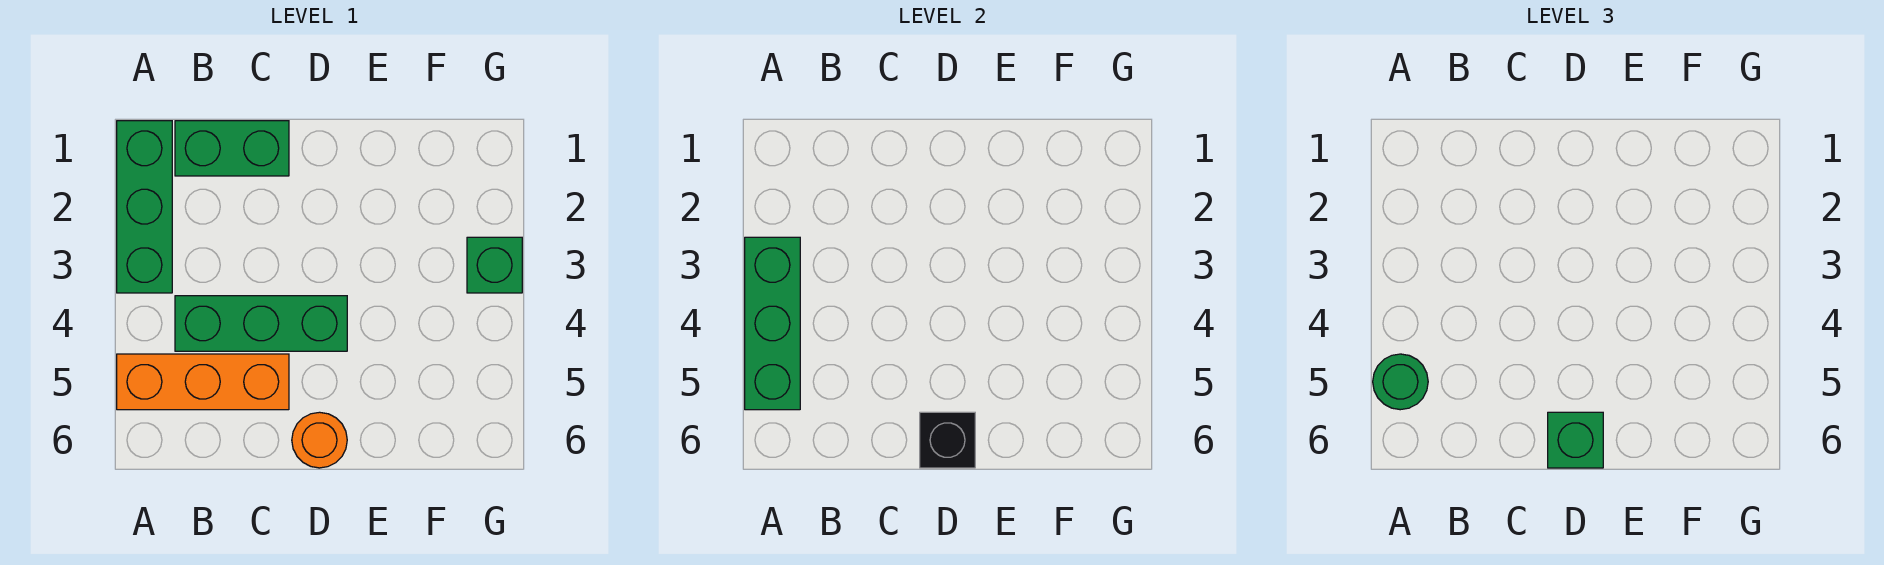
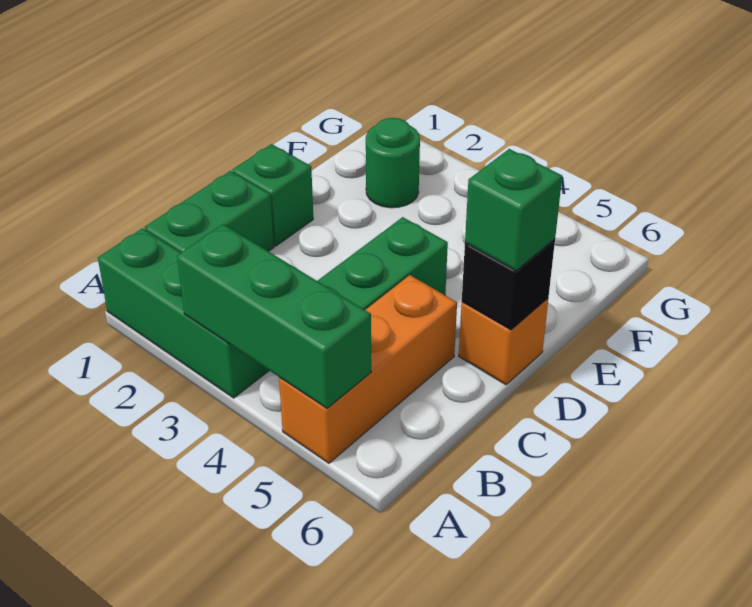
green round brick A5 level 3 -> green round brick F2 level 1
orange round brick D6 level 1 -> orange brick D6 level 1
green brick G3 level 1 -> green brick D1 level 1

